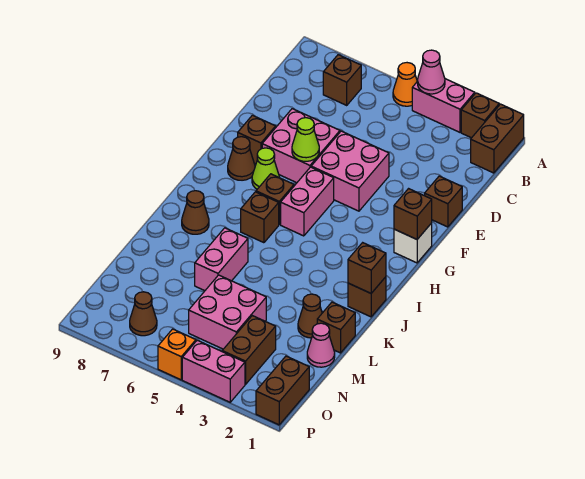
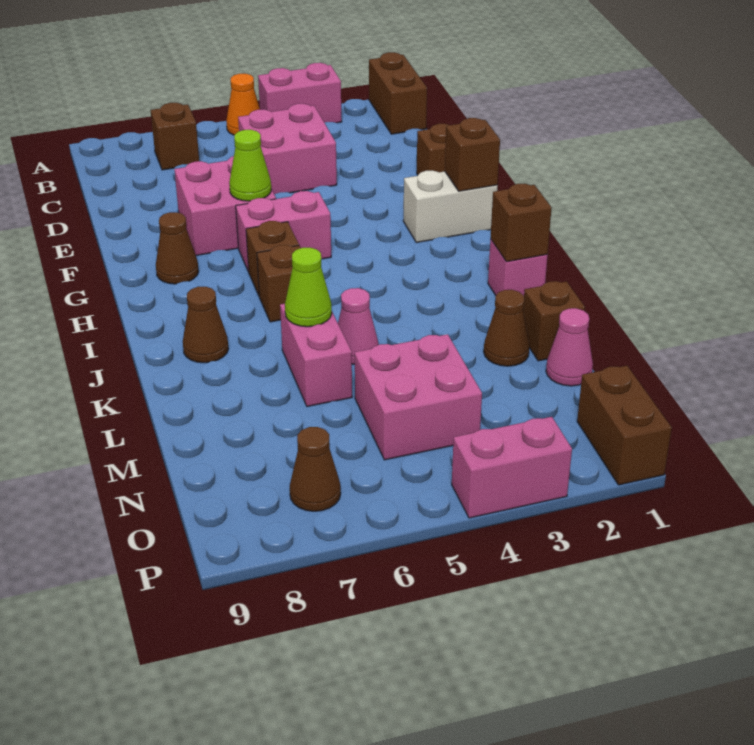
brown brick A2 level 1 -> none
pink cone A4 level 2 -> pink cone K5 level 1
pink brick E4:F5 level 1 -> pink brick C4:D5 level 1
brown brick F8 level 1 -> none
white brick G1 level 1 -> white brick G1:G2 level 1
pink brick G5:H5 level 1 -> pink brick G5:G6 level 1
lime cone G7 level 1 -> lime cone K6 level 2
brown brick J1 level 1 -> pink brick J1 level 1
brown brick N3:O3 level 1 -> none
orange brick P5 level 1 -> none

